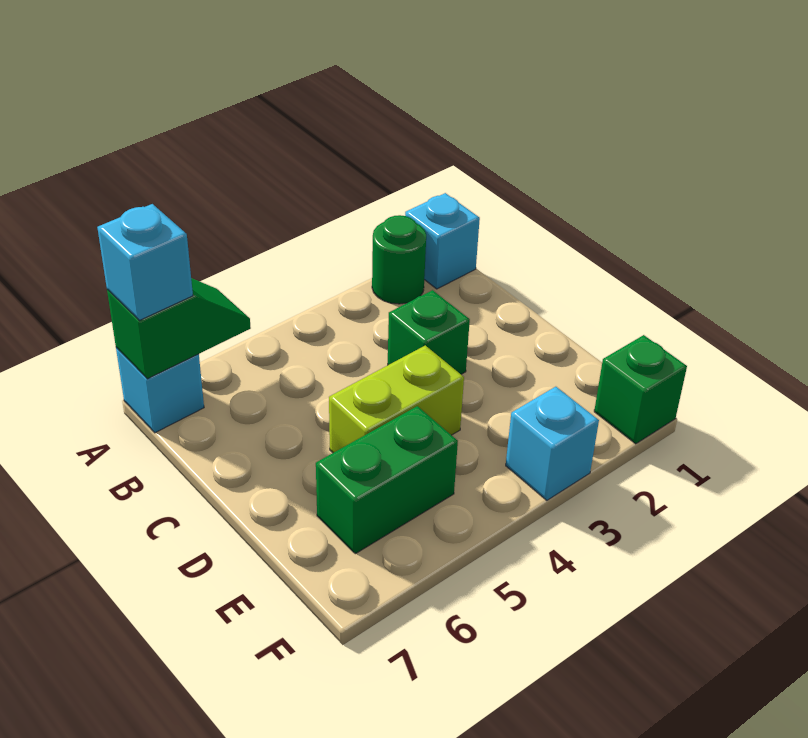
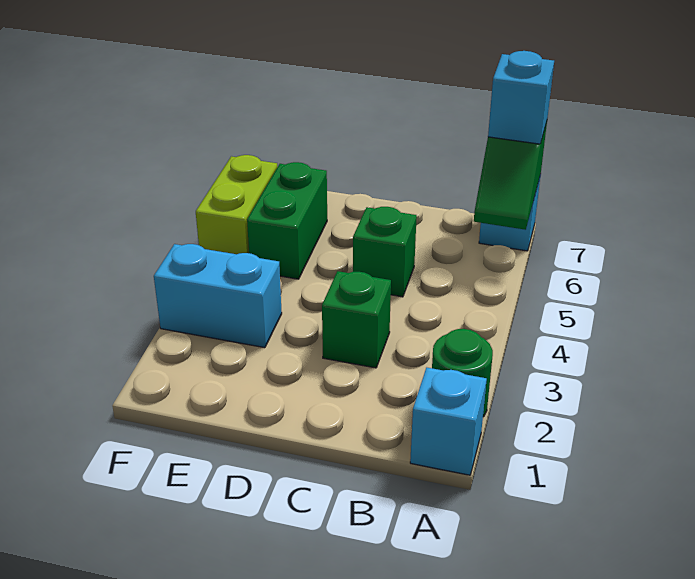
lime brick D4:D5 level 1 -> lime brick F5:F6 level 1
green brick F1 level 1 -> green brick C5 level 1
cyan brick F3 level 1 -> cyan brick E3:F3 level 1

